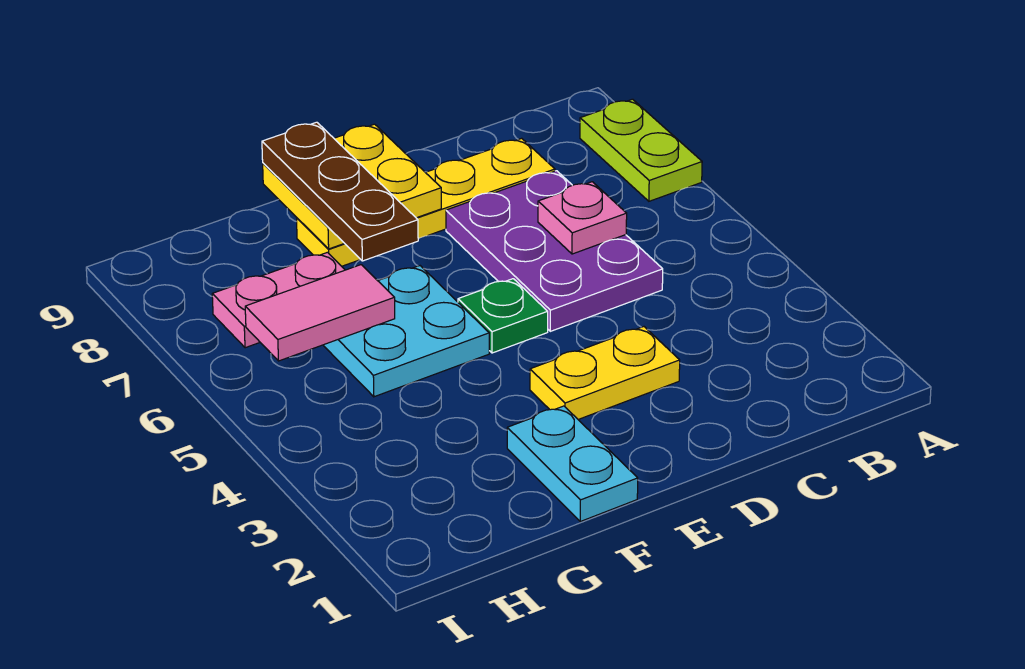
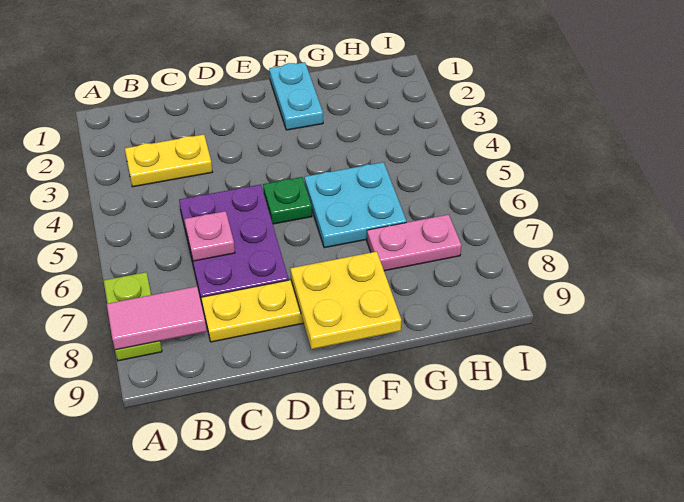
yellow plate D3:E3 level 1 -> yellow plate B3:C3 level 1
brown plate F7:F9 level 3 -> none
pink tile G6:H6 level 2 -> pink tile A8:B8 level 2

